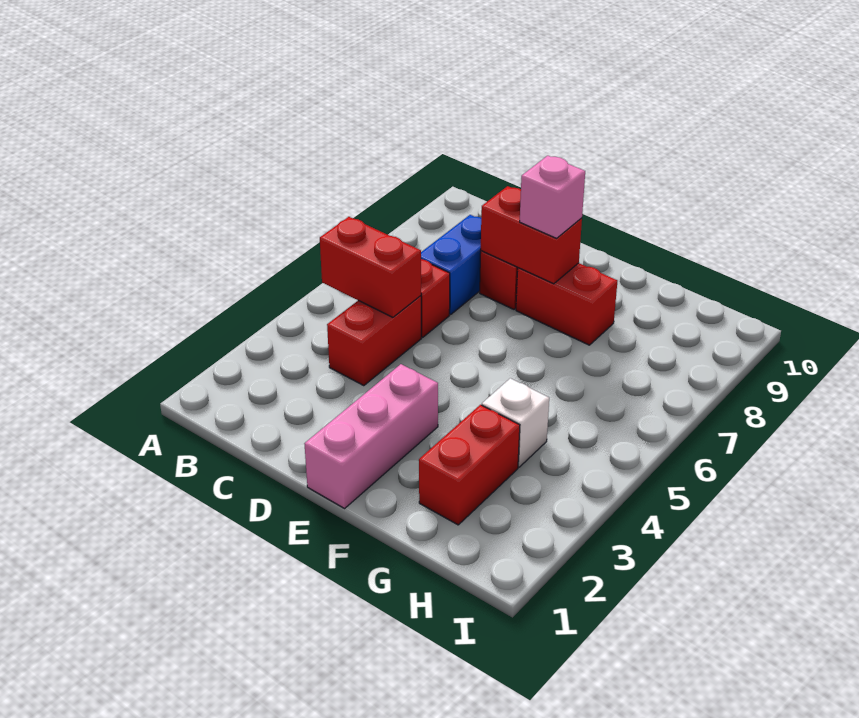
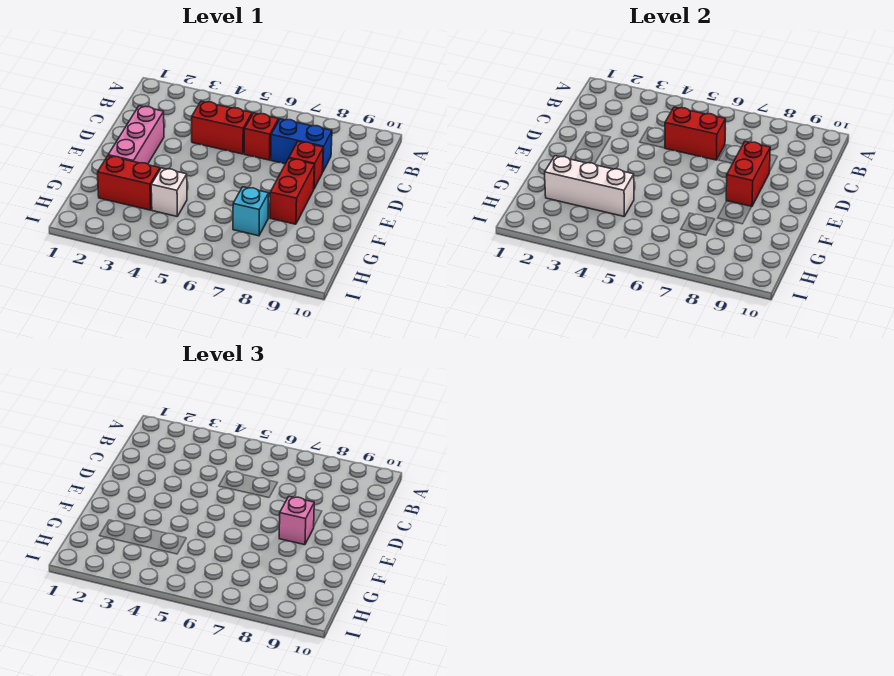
red brick B5:C5 level 2 -> red brick C5:C6 level 2
pink brick E1:E3 level 1 -> pink brick D2:F2 level 1
none -> white brick G2:G4 level 2
none -> cyan brick G7 level 1

